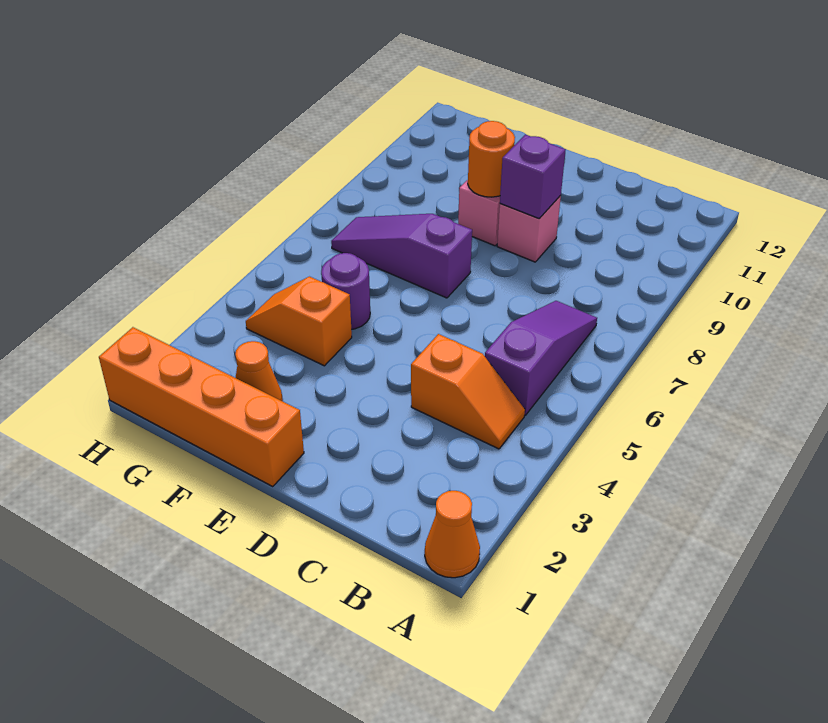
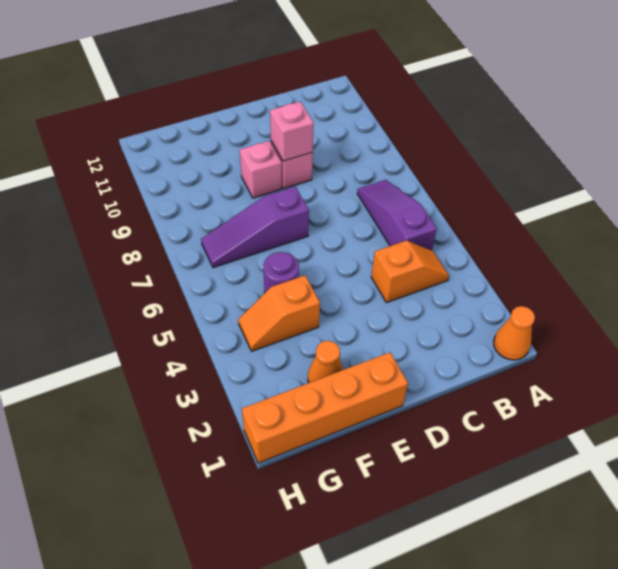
purple brick D9 level 2 -> pink brick D9 level 2
orange round brick E9 level 2 -> none

